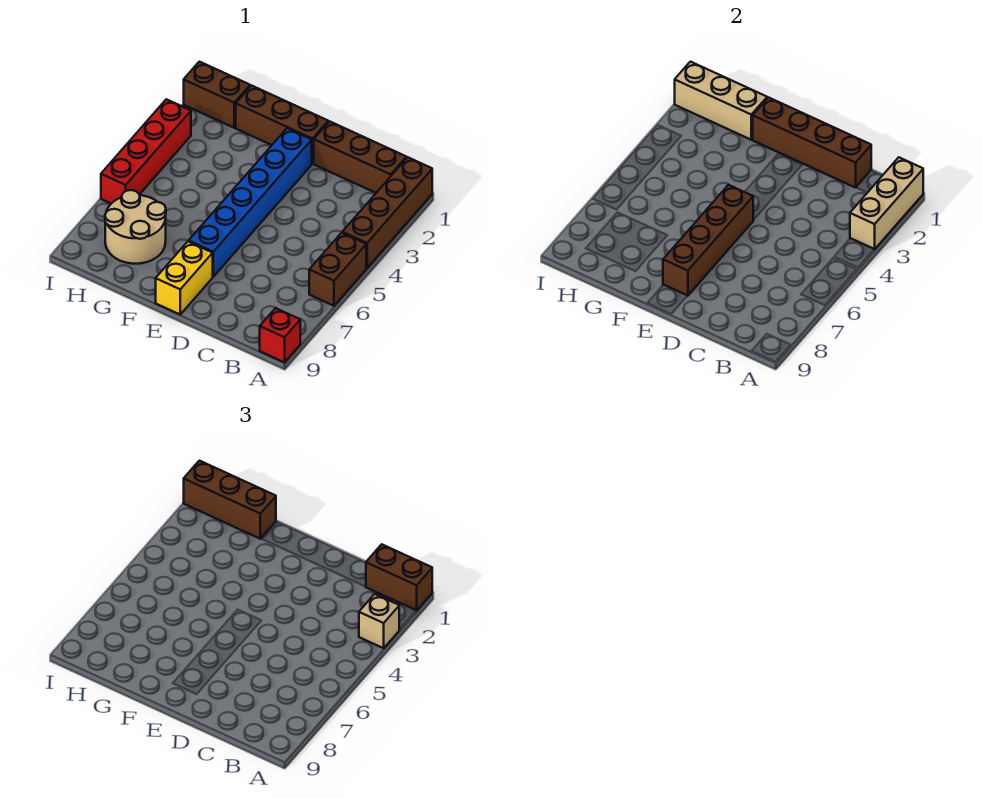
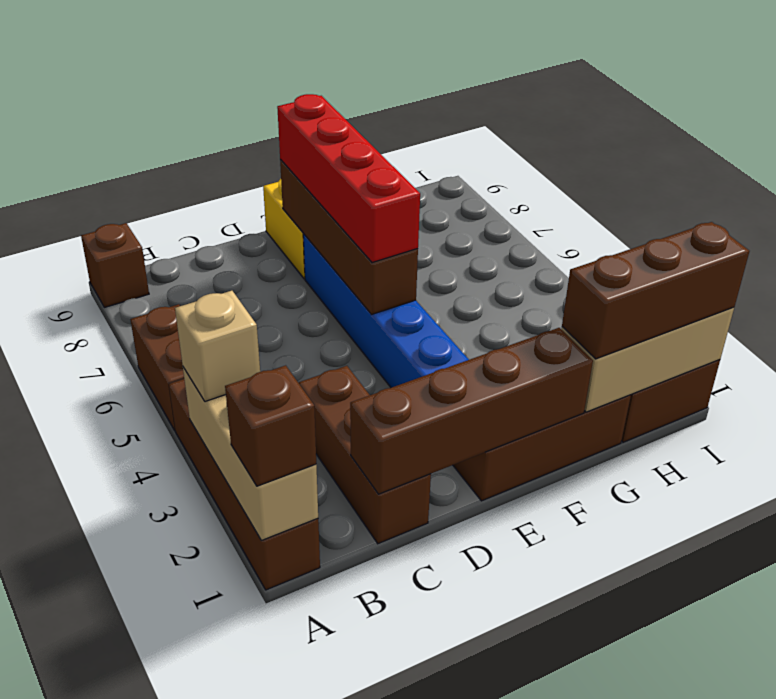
brown brick A1:B1 level 3 -> brown brick A1 level 3
red brick A9 level 1 -> brown brick A9 level 1
brown brick B1:D1 level 1 -> brown brick C1:C3 level 1
tan round brick G7:H8 level 1 -> none
red brick I3:I6 level 1 -> red brick E5:E8 level 3

